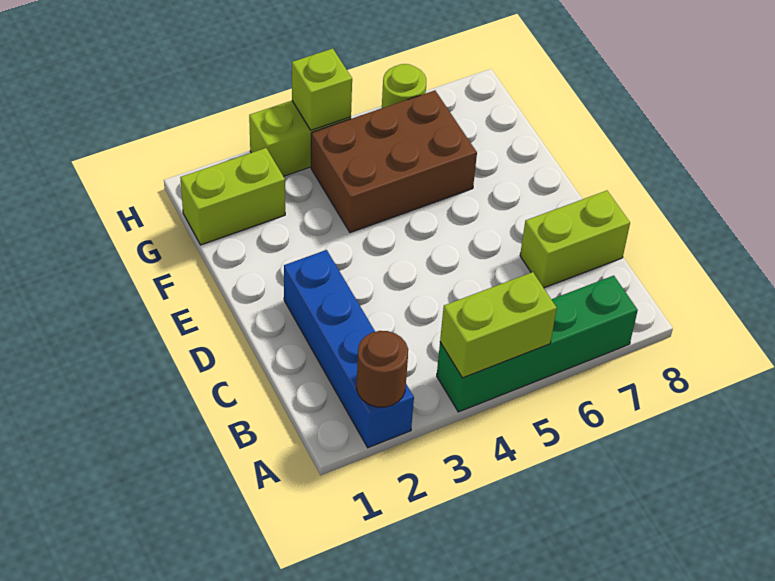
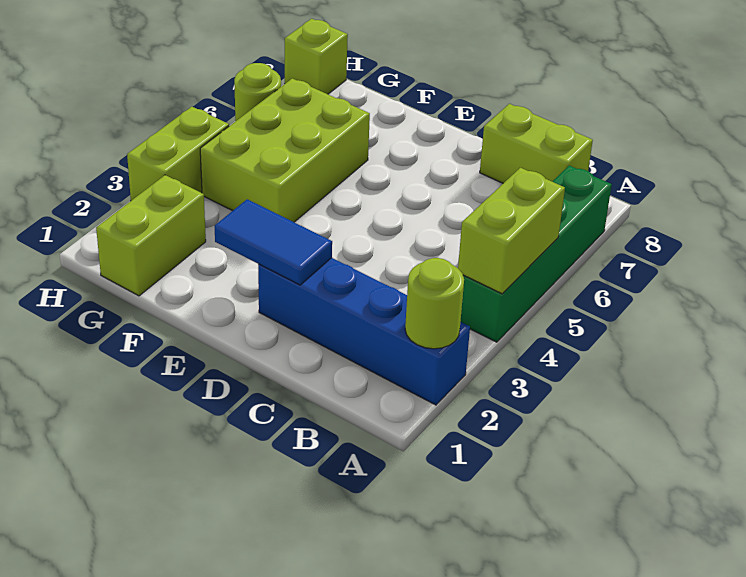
brown round brick A2 level 2 -> lime round brick A2 level 2
lime brick C7:C8 level 1 -> lime brick B8:C8 level 1
none -> blue tile D2:E2 level 2
brown brick F4:G6 level 1 -> lime brick F4:G6 level 1
lime brick H4 level 2 -> lime brick H8 level 1

